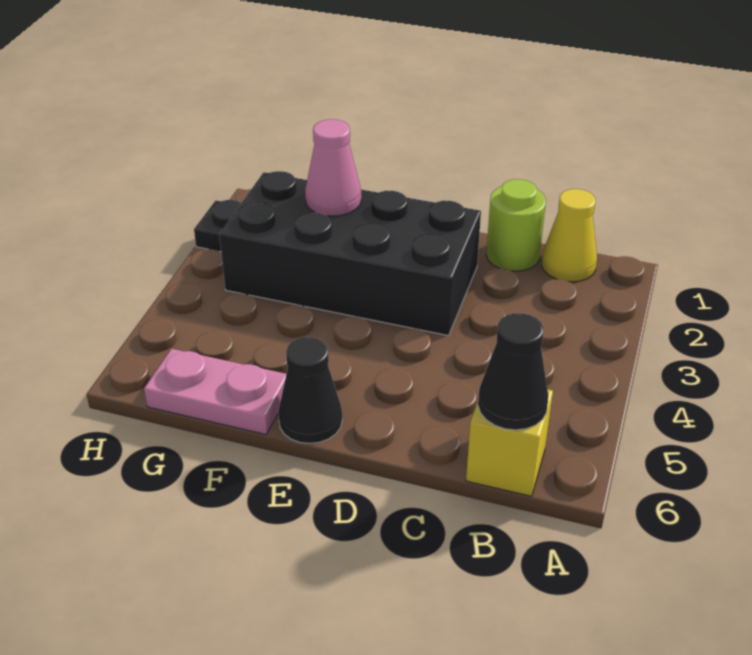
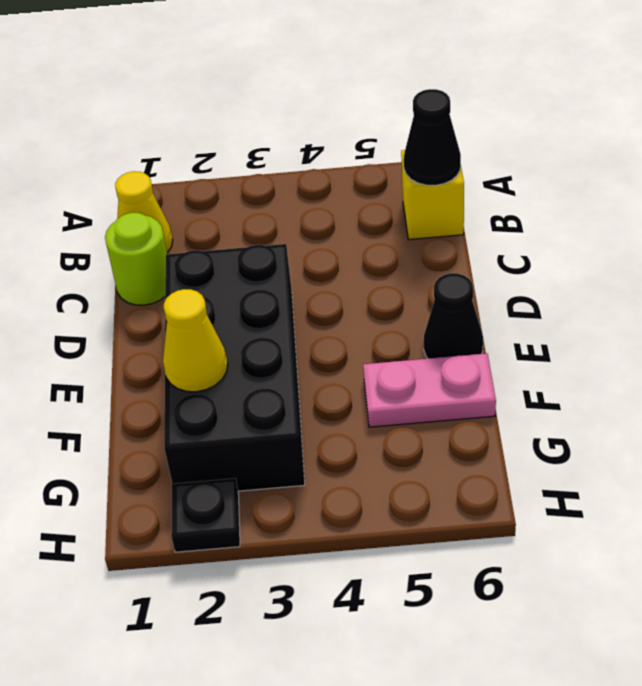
pink cone F2 level 2 -> yellow cone F2 level 2
pink plate F6:G6 level 1 -> pink plate F5:F6 level 1

